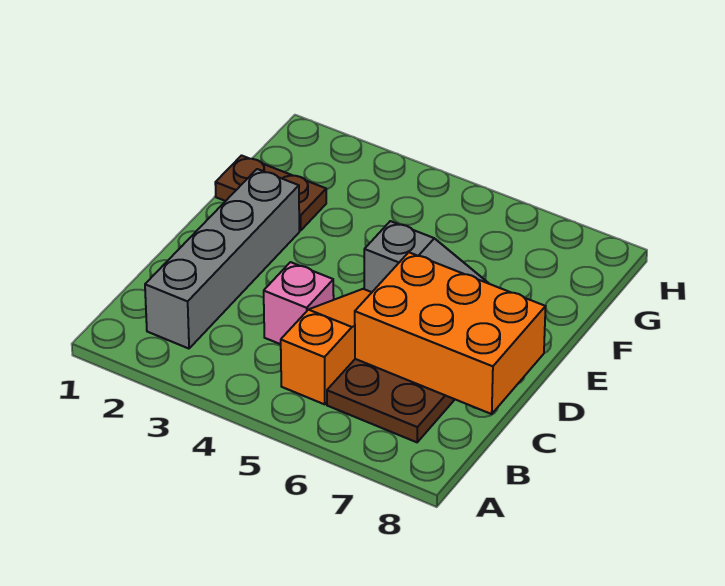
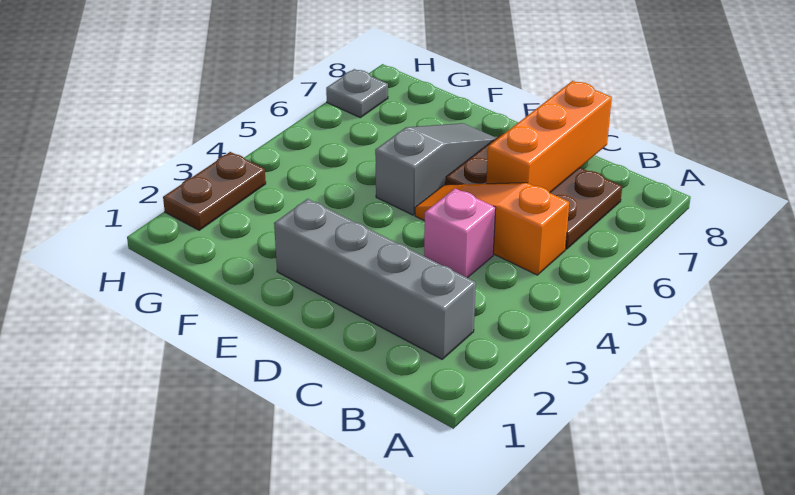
orange brick C6:D8 level 2 -> orange brick C6:C8 level 2
brown plate F1:F2 level 1 -> brown plate H2:H3 level 1
none -> grey plate H7 level 1

